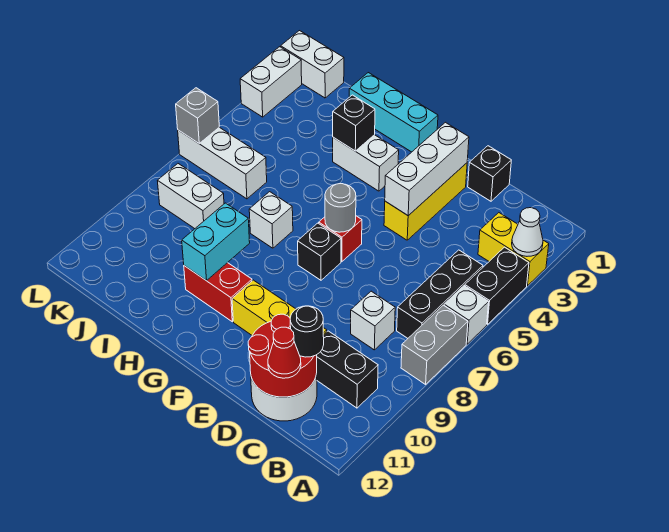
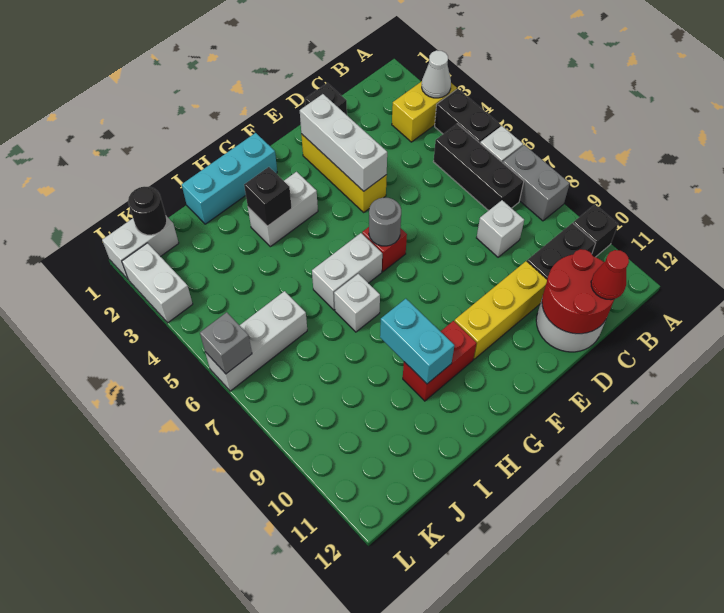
black round brick C11 level 3 -> black round brick K1 level 2
black brick F7 level 1 -> black brick A10 level 1
white brick J8:K8 level 1 -> white brick G6:H6 level 1

